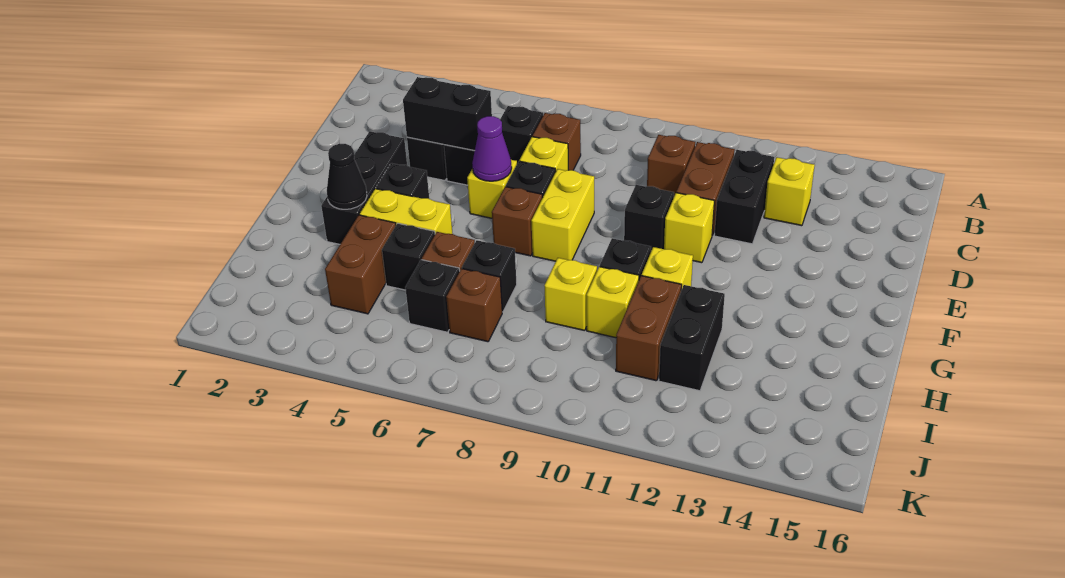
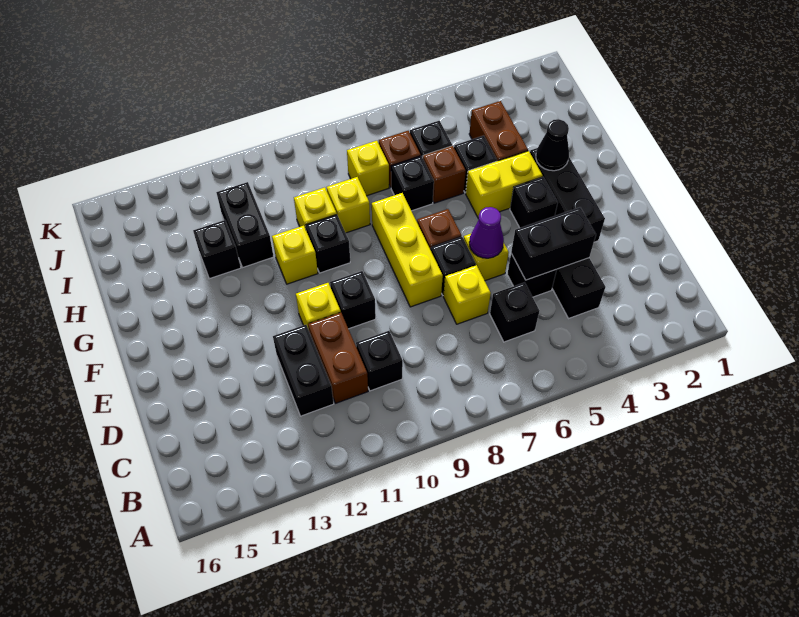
brown brick C7 level 1 -> none
brown brick C10 level 1 -> black brick C10 level 1
yellow brick C13 level 1 -> yellow brick I8 level 1
yellow brick E8:F8 level 1 -> yellow brick E8:G8 level 1
brown brick H11:I11 level 1 -> none
none -> black brick H13 level 1

